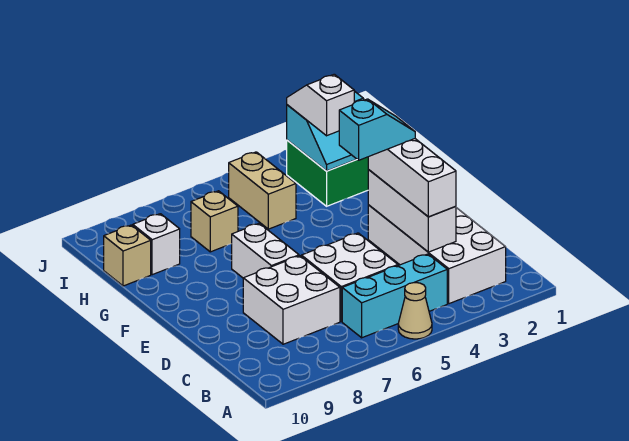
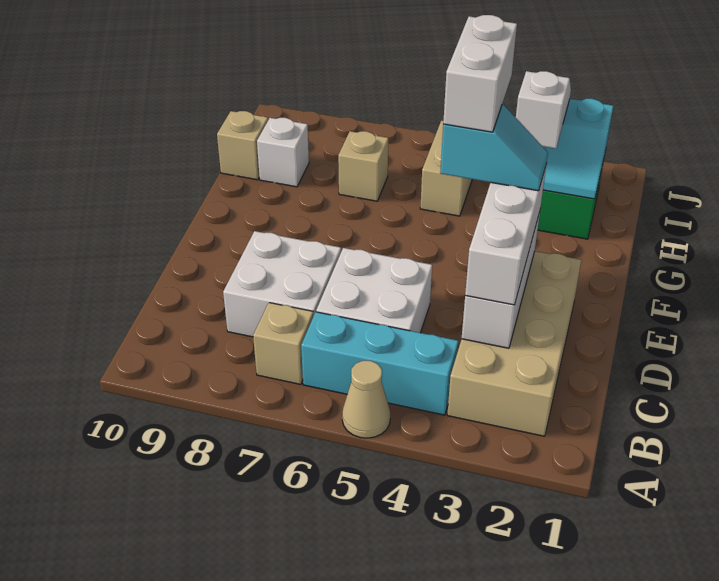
white brick B2:E3 level 1 -> tan brick B2:E3 level 1
none -> tan brick B7 level 1
white brick E7:F7 level 1 -> white brick E4:F4 level 5

